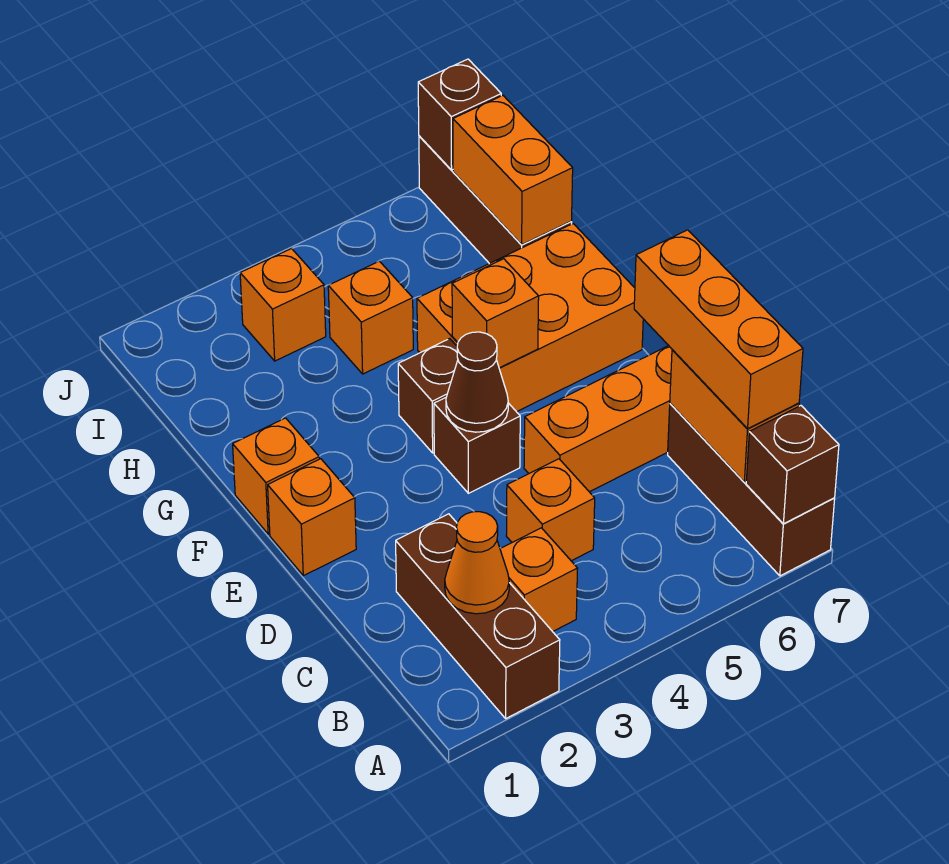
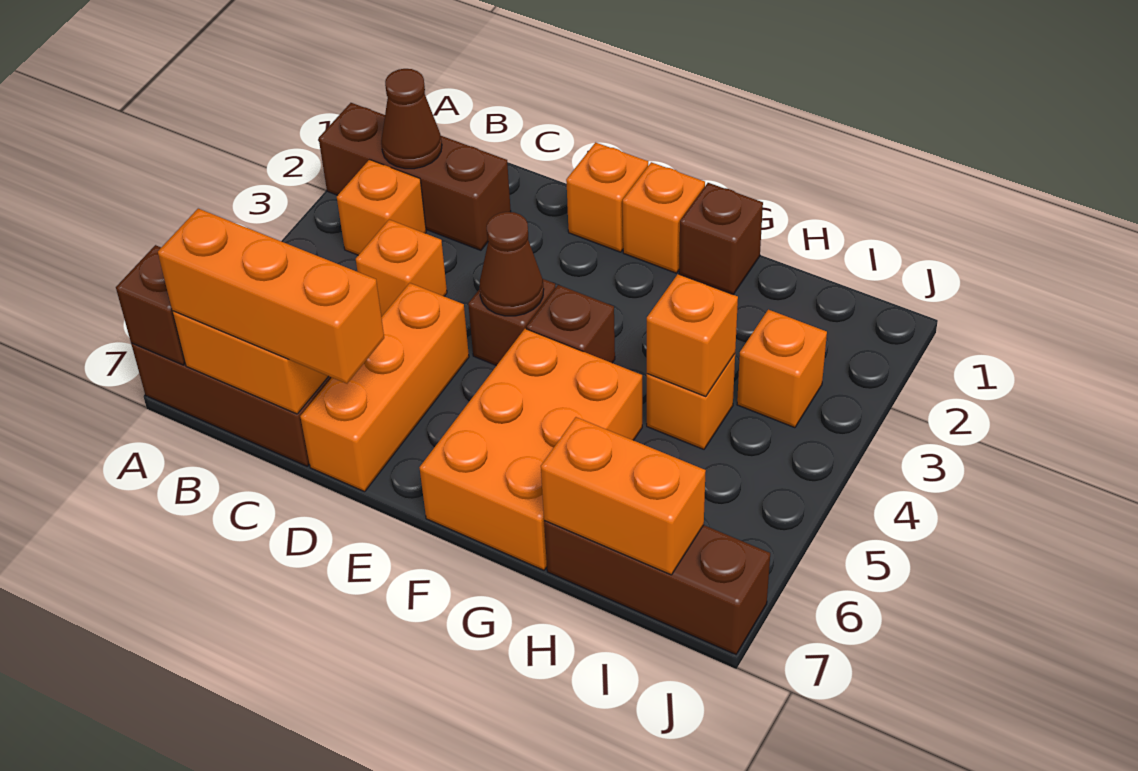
orange cone B2 level 2 -> brown cone B2 level 2
orange brick F5 level 2 -> orange brick H4 level 2
brown brick J7 level 2 -> brown brick G1 level 1

